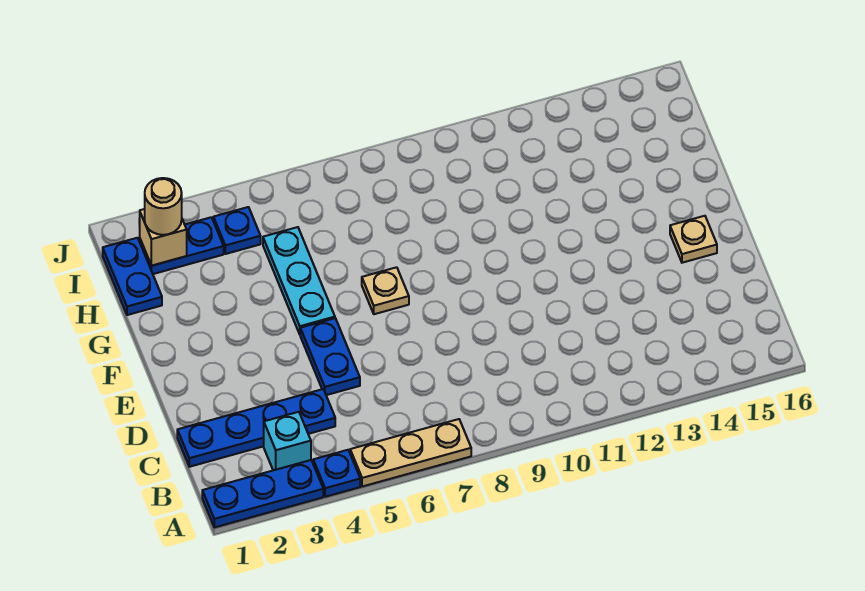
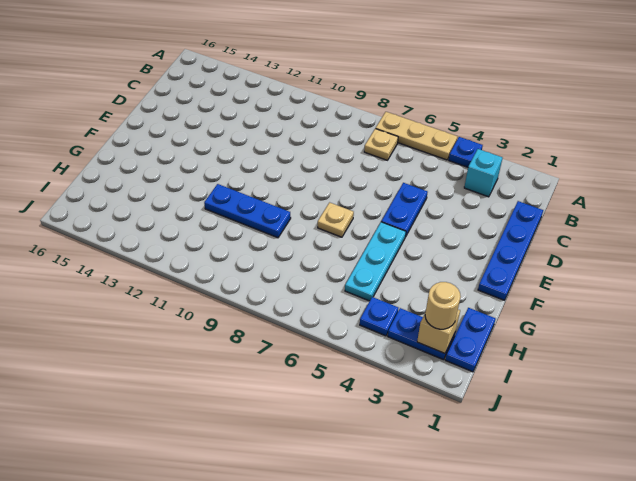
blue plate A1:A3 level 1 -> blue plate G9:G11 level 1
blue plate C1:C4 level 1 -> blue plate C1:F1 level 1
tan plate E15 level 1 -> tan plate B7 level 1

